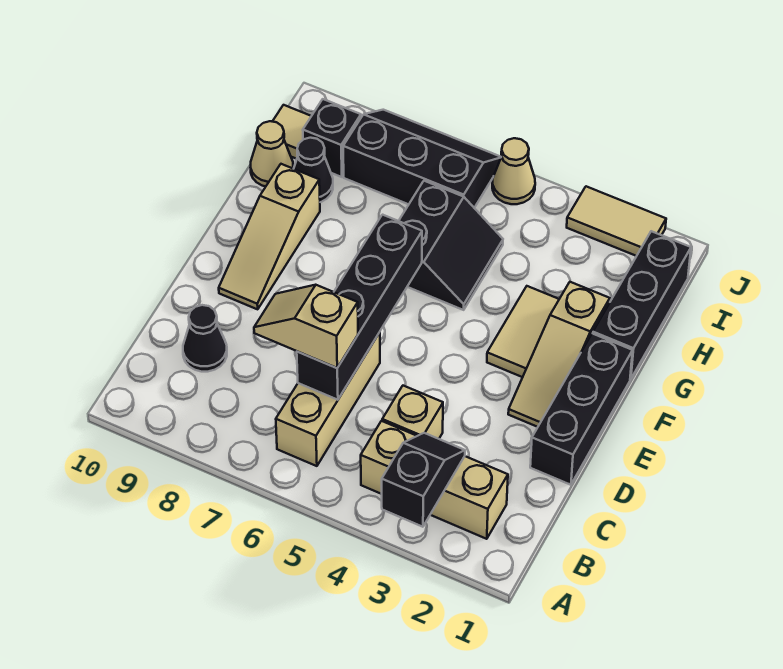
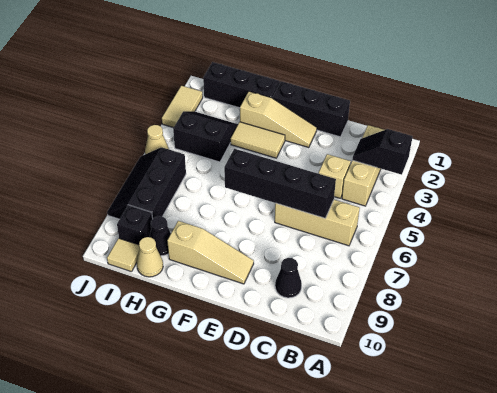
tan slope C6:C7 level 3 top 6 -> none
black slope G5:H6 level 1 top 6 -> black slope H3:I4 level 1 top 4

